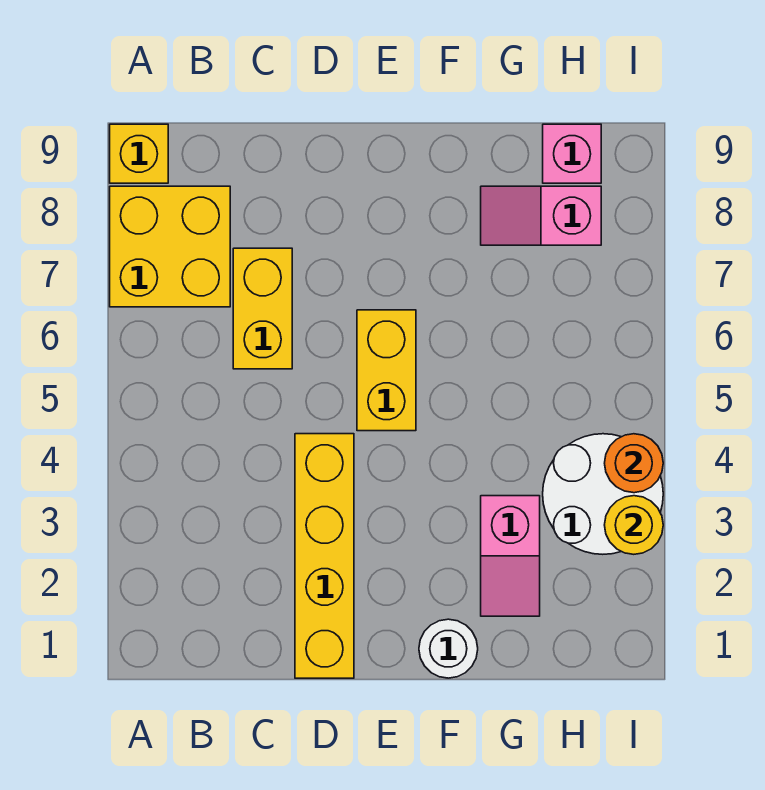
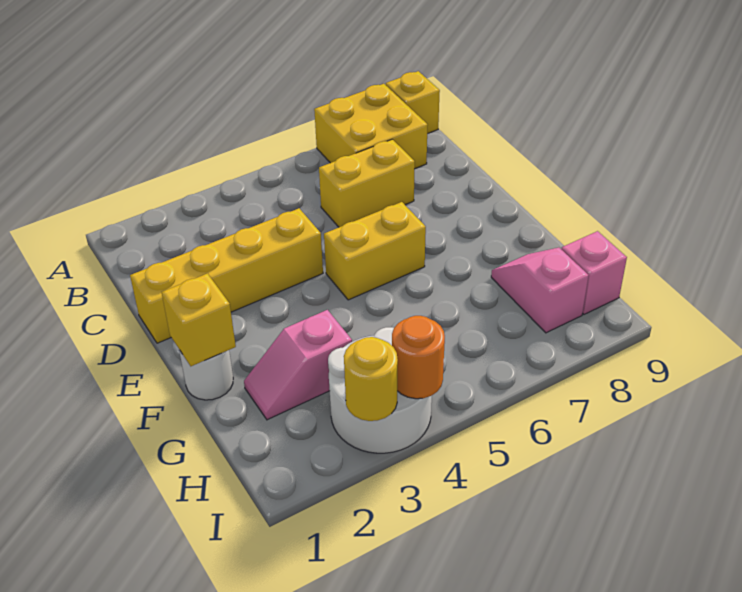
none -> yellow brick F1 level 2

